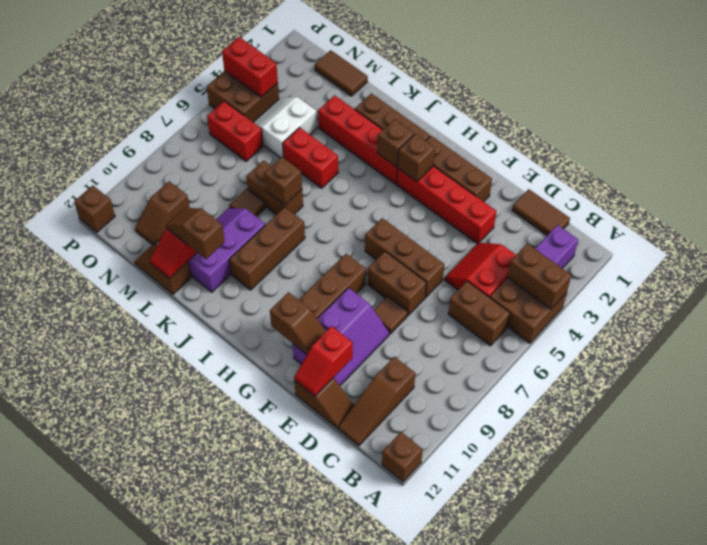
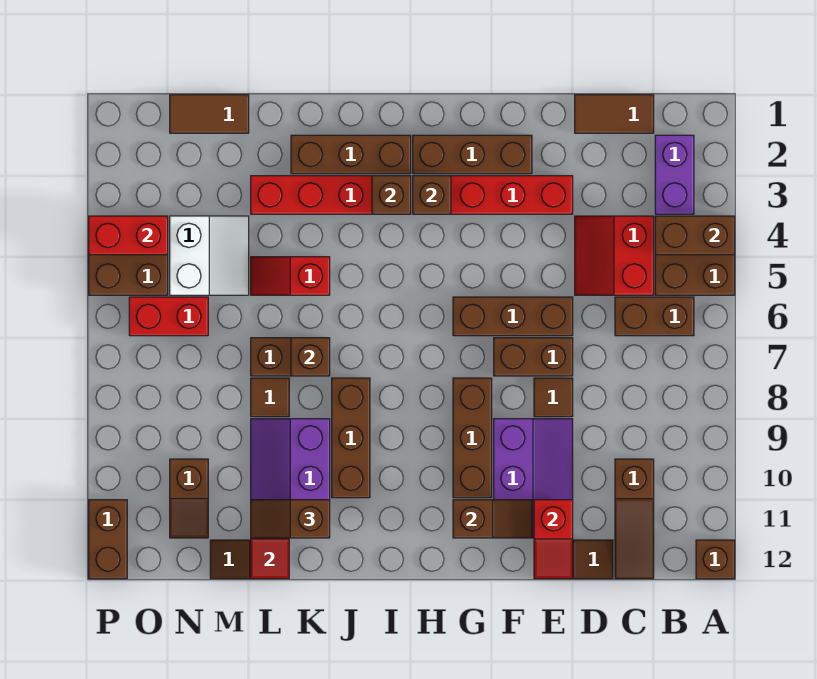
red brick K5:L5 level 1 -> red slope K5:L5 level 1 top K
white slope M4:N5 level 1 top M -> white slope M4:N5 level 1 top N
brown brick P12 level 1 -> brown brick P11:P12 level 1

